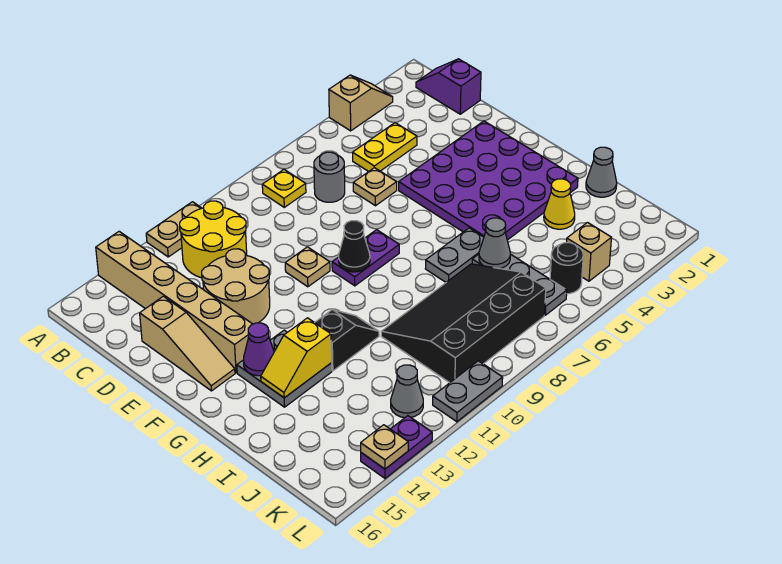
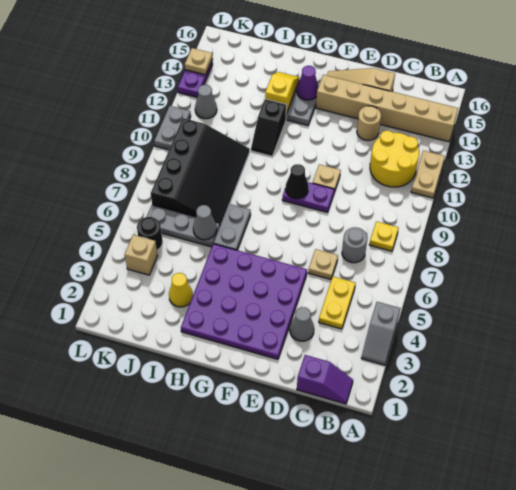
tan slope A3:A4 level 1 top 4 -> grey slope A3:A4 level 1 top 4
tan round brick D12:E13 level 1 -> tan round brick D13 level 1
purple plate F8:F9 level 1 -> purple plate E9:F9 level 1
grey cone I1 level 1 -> grey cone D3 level 1

